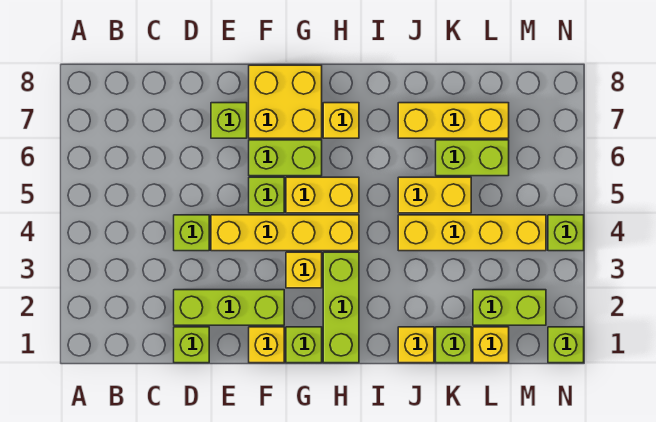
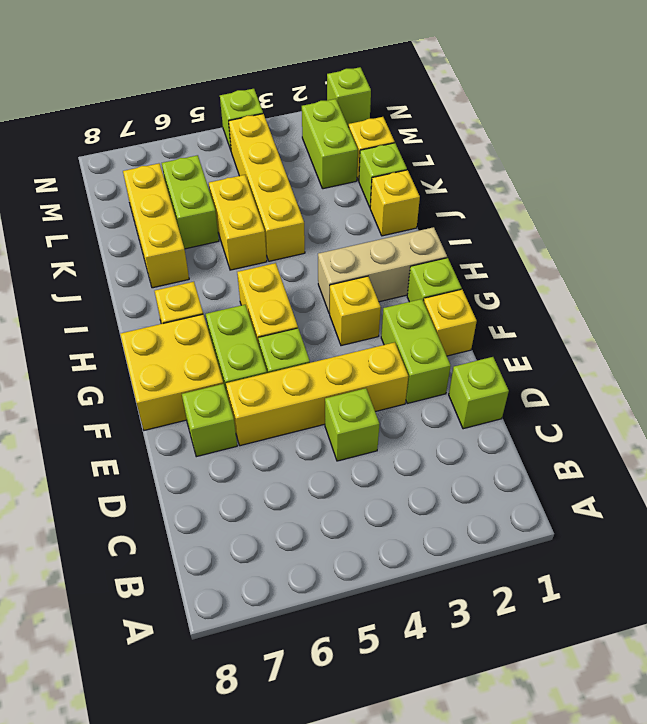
lime brick D2:F2 level 1 -> lime brick E2:F2 level 1
yellow brick E4:H4 level 1 -> yellow brick E3:E6 level 1
lime brick H1:H3 level 1 -> tan brick H1:H3 level 1

